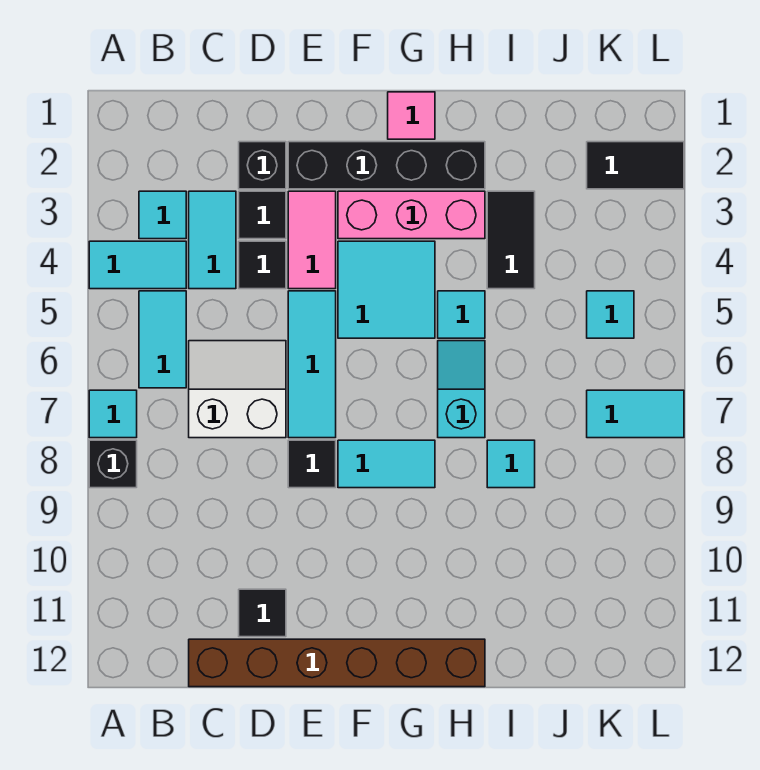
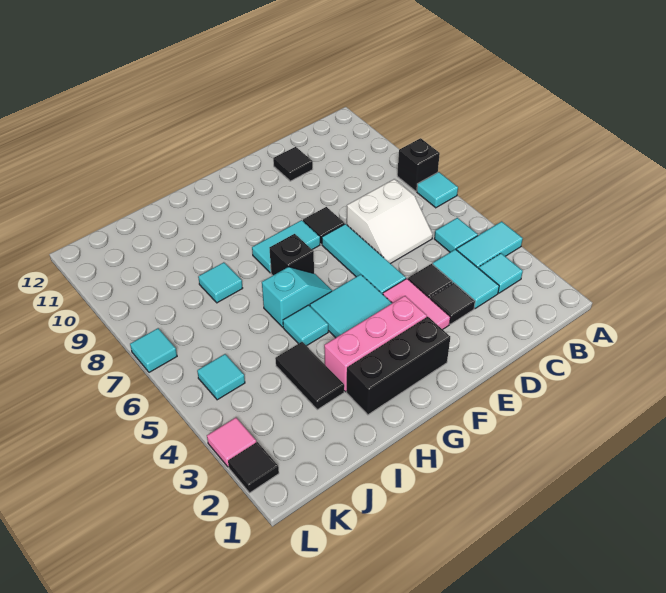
cyan tile B5:B6 level 1 -> cyan tile B5 level 1
brown brick C12:H12 level 1 -> none
black brick D2 level 1 -> black brick G7 level 1
black brick E2:H2 level 1 -> black brick F2:H2 level 1
pink tile G1 level 1 -> pink tile L3 level 1
cyan slope H6:H7 level 1 top 7 -> cyan slope G6:H6 level 1 top H
black tile K2:L2 level 1 -> black tile L2 level 1
cyan tile K7:L7 level 1 -> cyan tile L7 level 1

